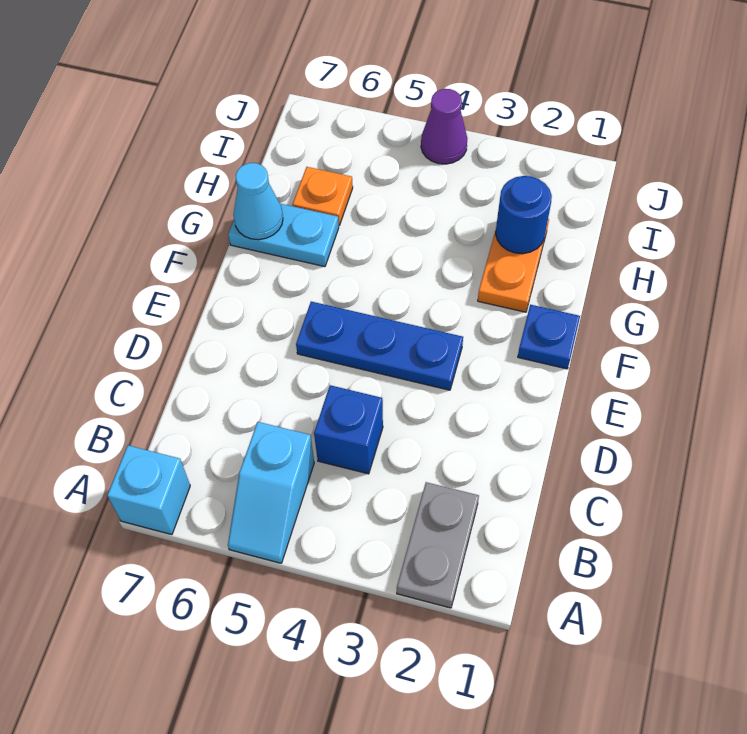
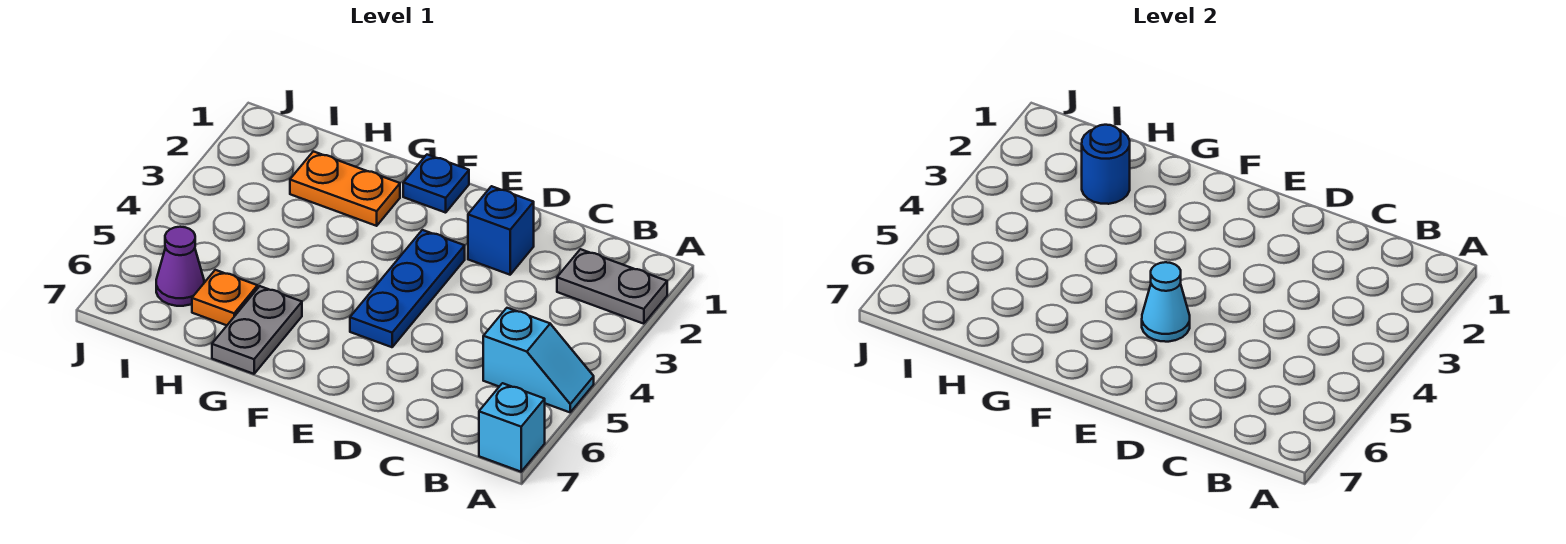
blue brick C4 level 1 -> blue brick D2 level 1
cyan plate G6:G7 level 1 -> grey plate G6:G7 level 1
cyan cone G7 level 2 -> cyan cone E5 level 2
purple cone J4 level 1 -> purple cone I6 level 1

